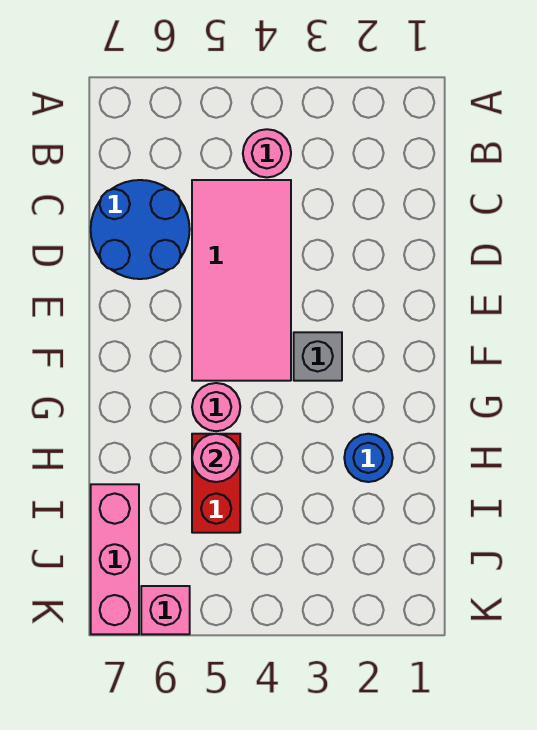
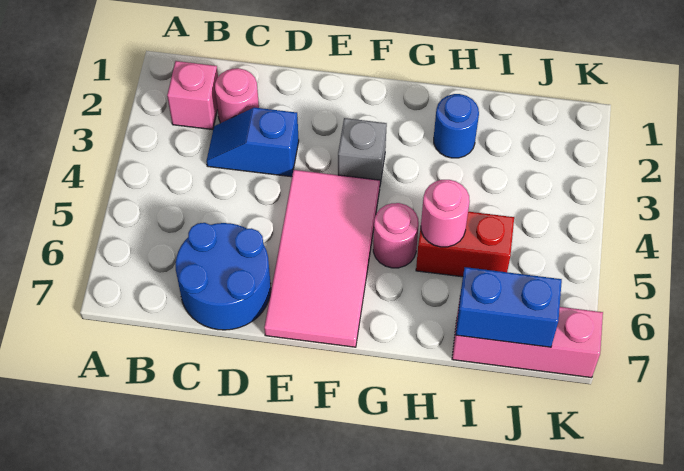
pink round brick B4 level 1 -> pink round brick C2 level 1
none -> blue slope C3:D3 level 1 top D
pink tile C4:F5 level 1 -> pink tile E4:F7 level 1
none -> blue brick I7:J7 level 2
pink brick K6 level 1 -> pink brick B2 level 1

